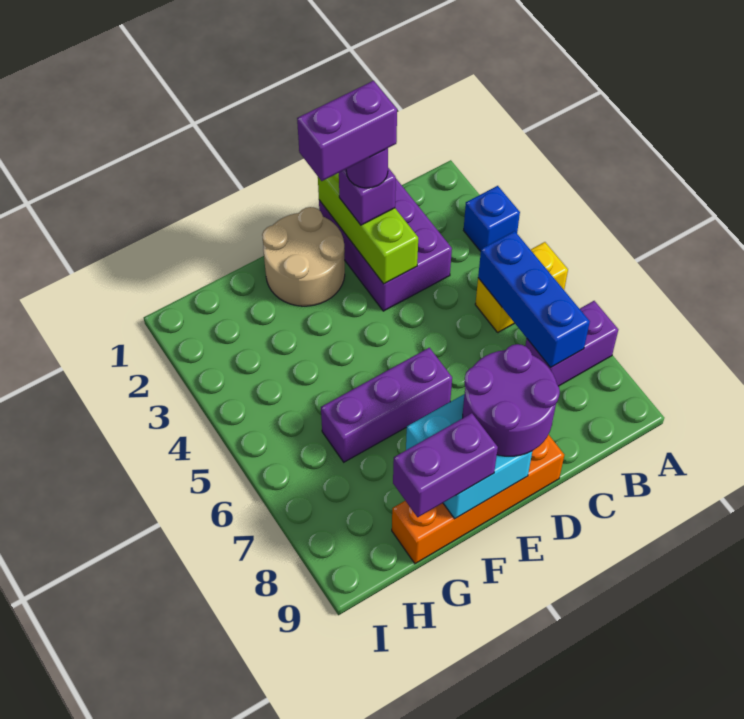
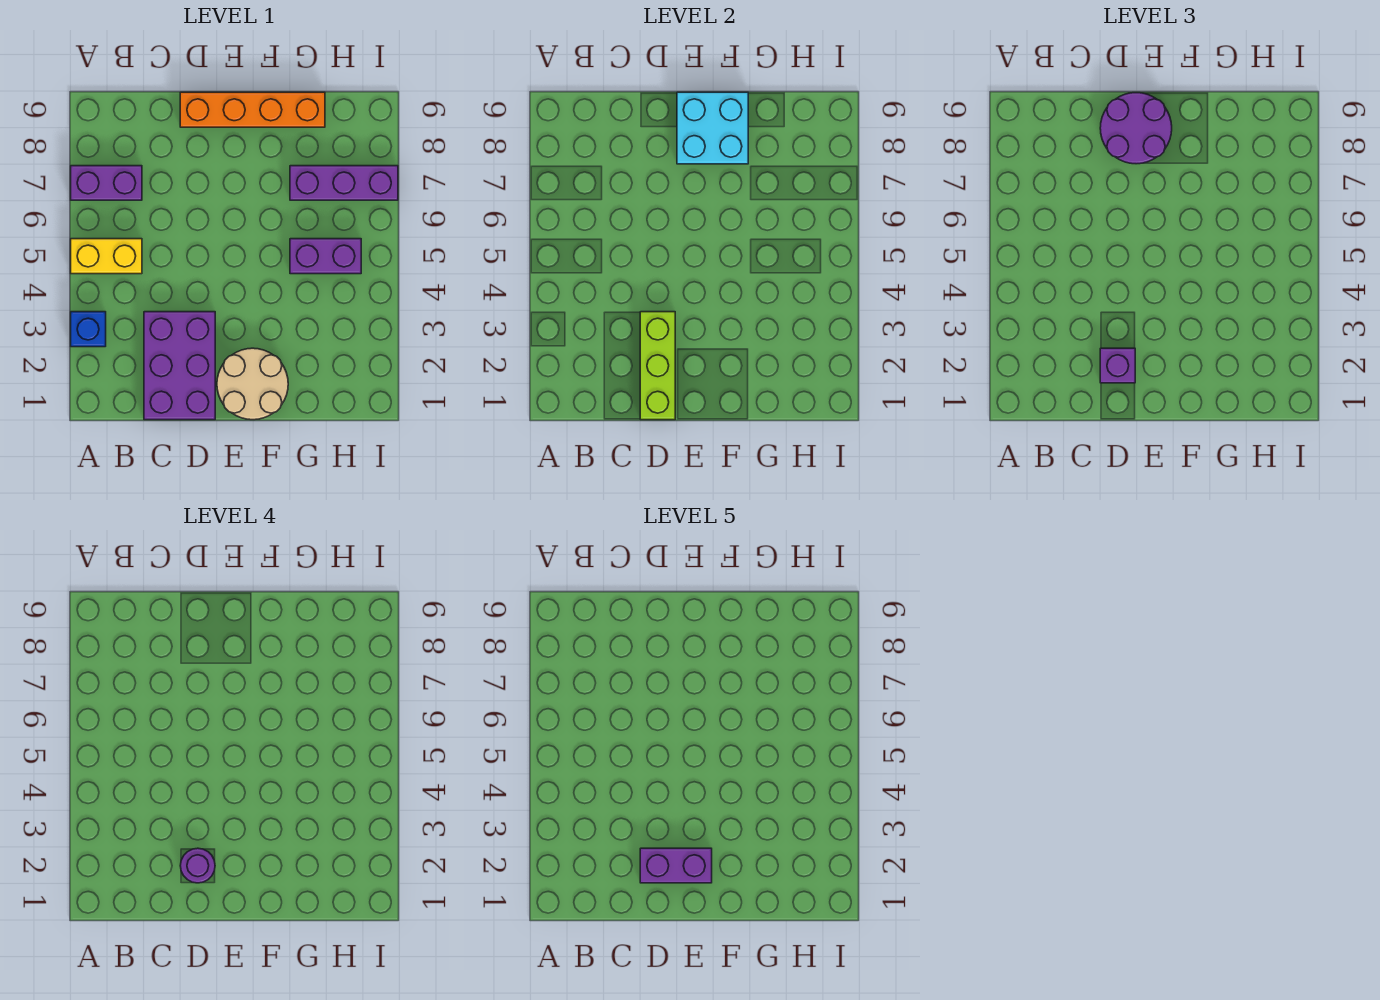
blue brick B5:B7 level 2 -> none
purple brick E6:G6 level 1 -> purple brick G7:I7 level 1
purple brick F9:G9 level 3 -> purple brick G5:H5 level 1

